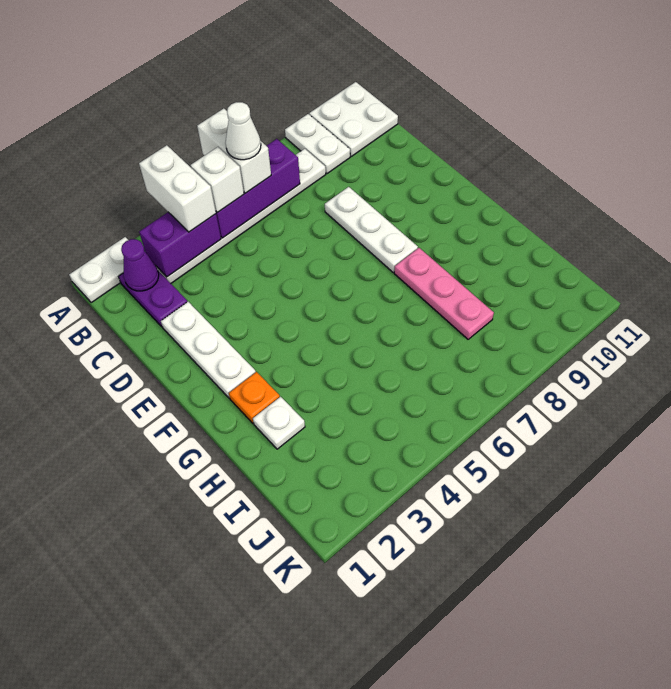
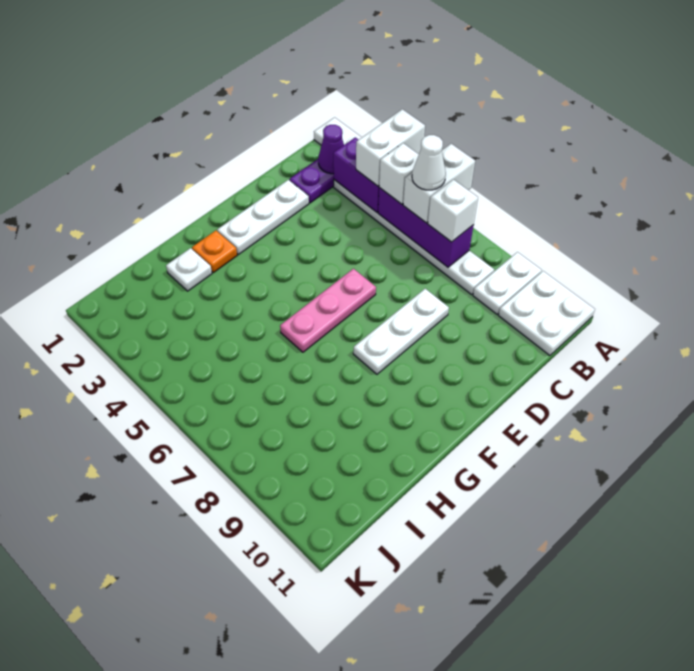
none -> white brick B7 level 3
pink plate G8:I8 level 1 -> pink plate E6:G6 level 1

